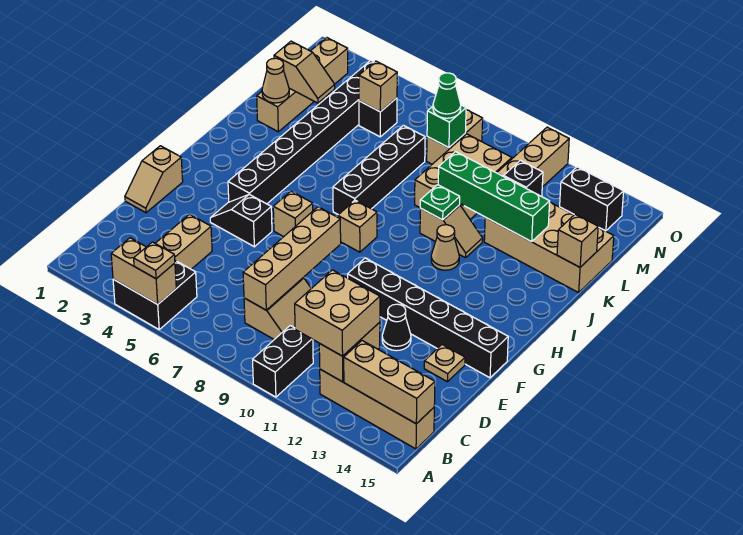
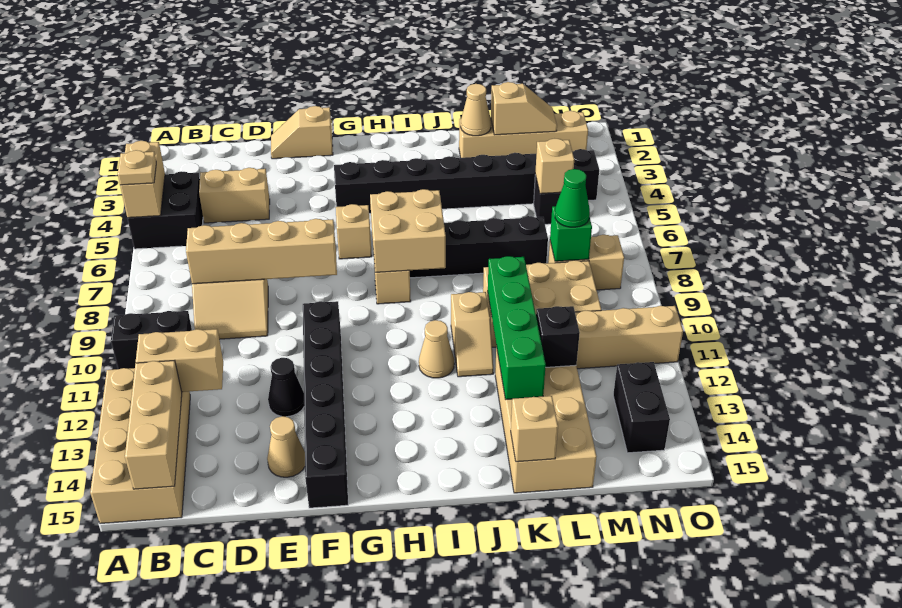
tan brick B11:C12 level 3 -> tan brick H7:I8 level 2
tan brick B12:B15 level 1 -> tan brick A12:B15 level 1
tan plate E14 level 1 -> tan cone E14 level 1
black slope F4:F5 level 1 top 5 -> none
green plate J10 level 2 -> none
tan slope L2:L3 level 2 top 2 -> tan slope L2:M2 level 2 top L

